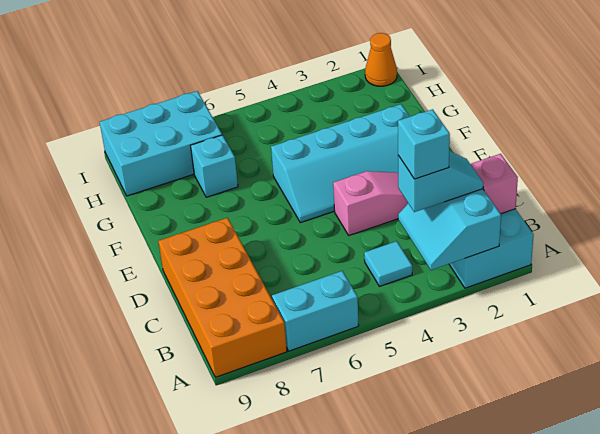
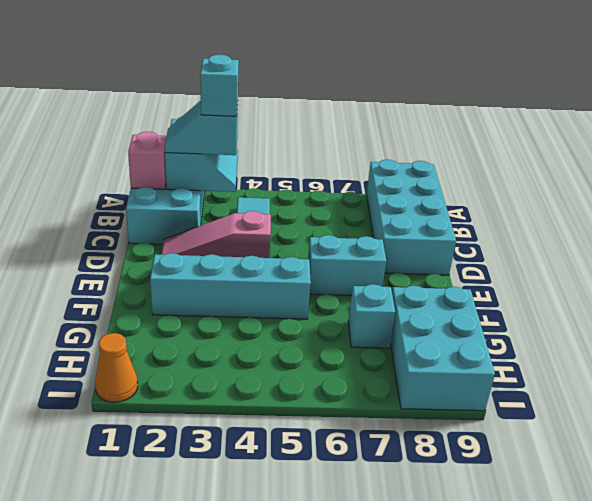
cyan brick A6:A7 level 1 -> cyan brick E6:E7 level 1
orange brick A8:D9 level 1 -> cyan brick A8:D9 level 1
cyan brick H7:I9 level 1 -> cyan brick G8:I9 level 1

